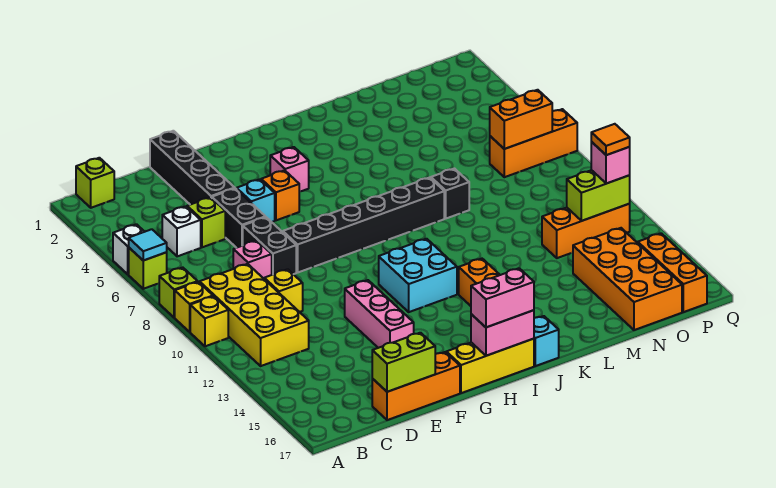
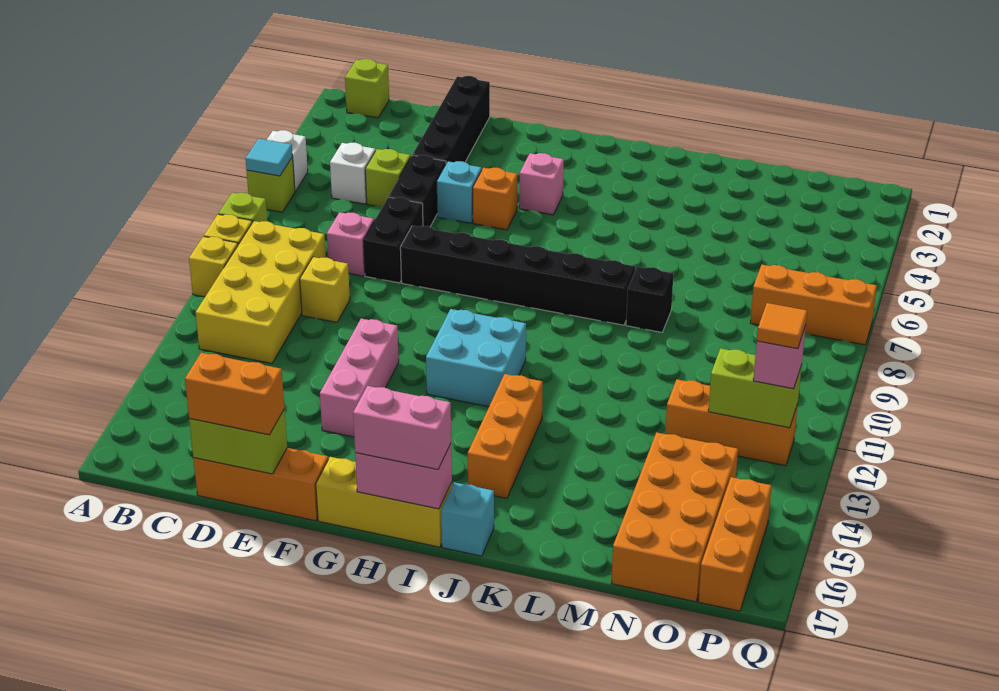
orange brick O7:P7 level 2 -> orange brick D17:E17 level 3

